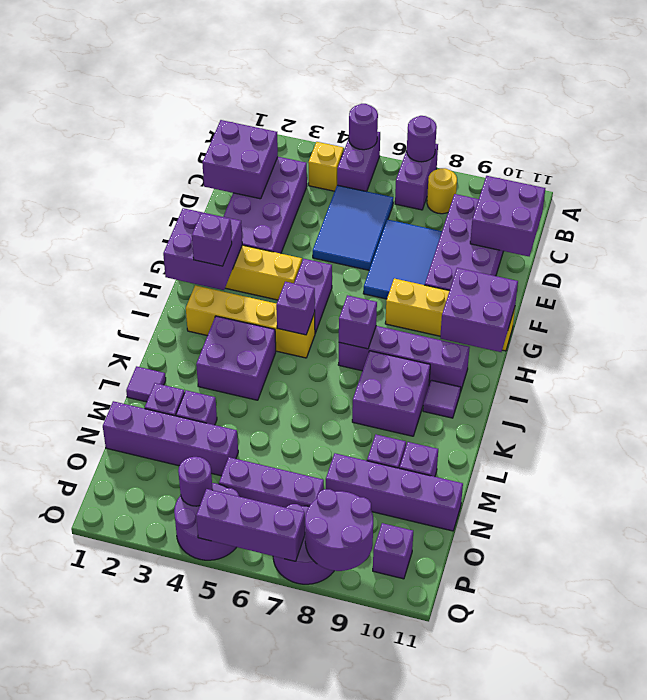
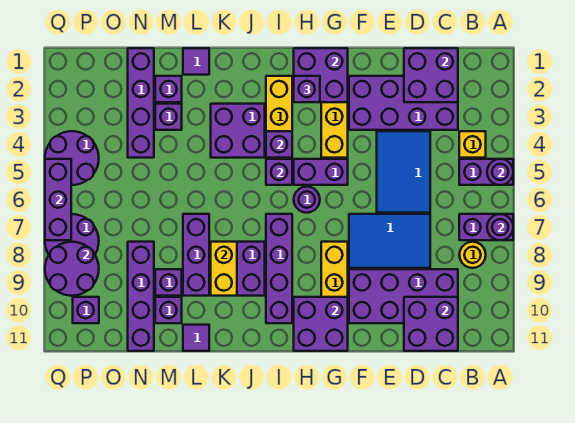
blue tile C5:E6 level 1 -> blue tile D4:E6 level 1
purple brick I7 level 2 -> purple brick I4 level 2
purple tile J10 level 1 -> purple tile L11 level 1
none -> yellow brick K8:K9 level 2
purple brick O5:O7 level 1 -> purple brick L7:L9 level 1
purple round brick P4 level 2 -> purple round brick H6 level 1

